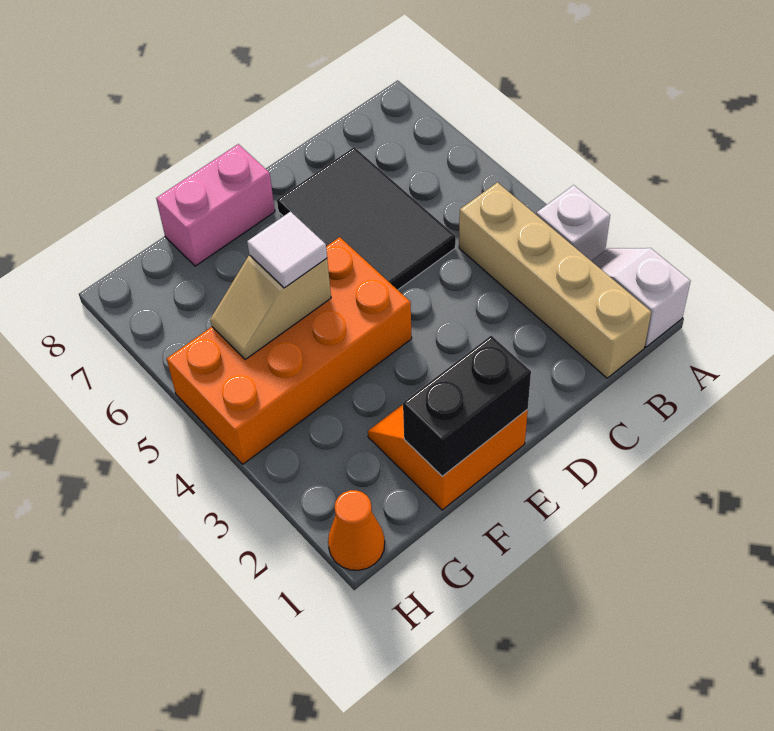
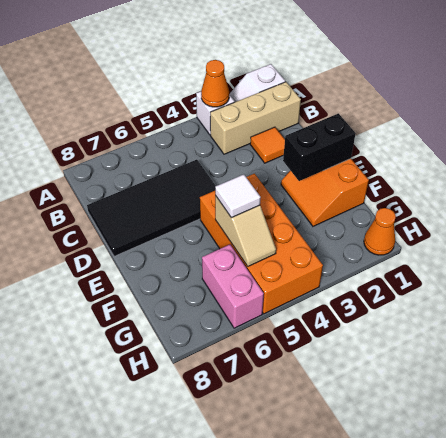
none -> orange cone A3 level 2
tan brick B1:B4 level 1 -> tan brick B1:B3 level 1
none -> orange tile C2 level 1
black tile C5:D7 level 1 -> black tile C5:D8 level 1
black brick E1:F1 level 2 -> black brick E1:E2 level 2
pink brick E8:F8 level 1 -> pink brick G6:H6 level 1

